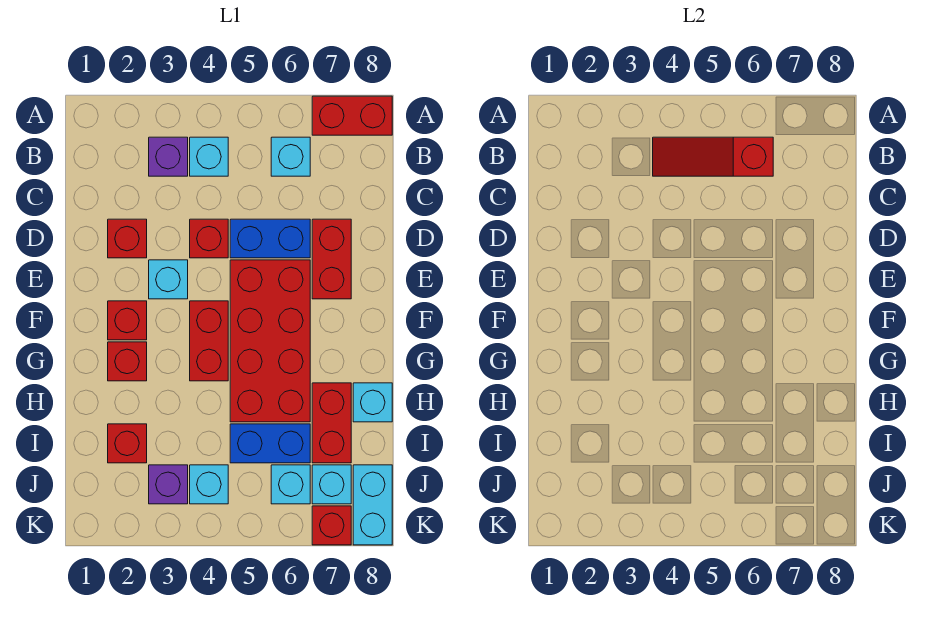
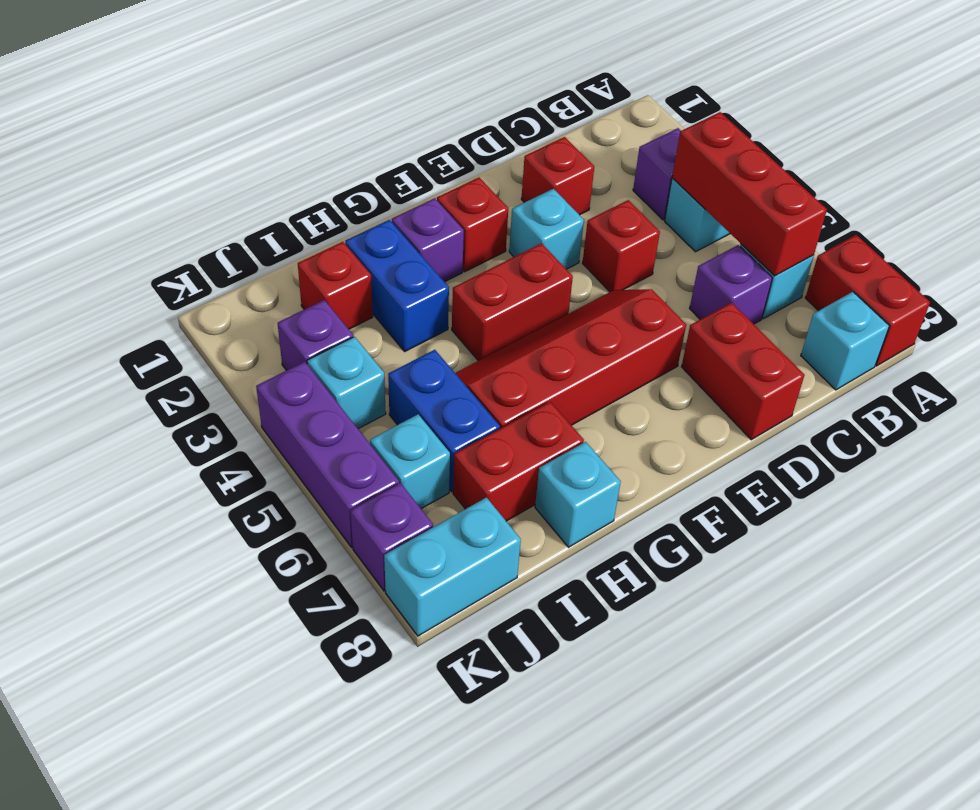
red slope B4:B6 level 2 top 6 -> red brick B4:B6 level 2
none -> purple brick C6 level 1
blue brick D5:D6 level 1 -> blue brick H2:H3 level 1
red brick D7:E7 level 1 -> red brick D7:D8 level 1
red brick E5:H6 level 1 -> red slope E5:H6 level 1 top 6
red brick G2 level 1 -> purple brick G2 level 1
cyan brick J7 level 1 -> cyan brick B8 level 1
none -> purple brick K4:K6 level 1
red brick K7 level 1 -> purple brick K7 level 1

